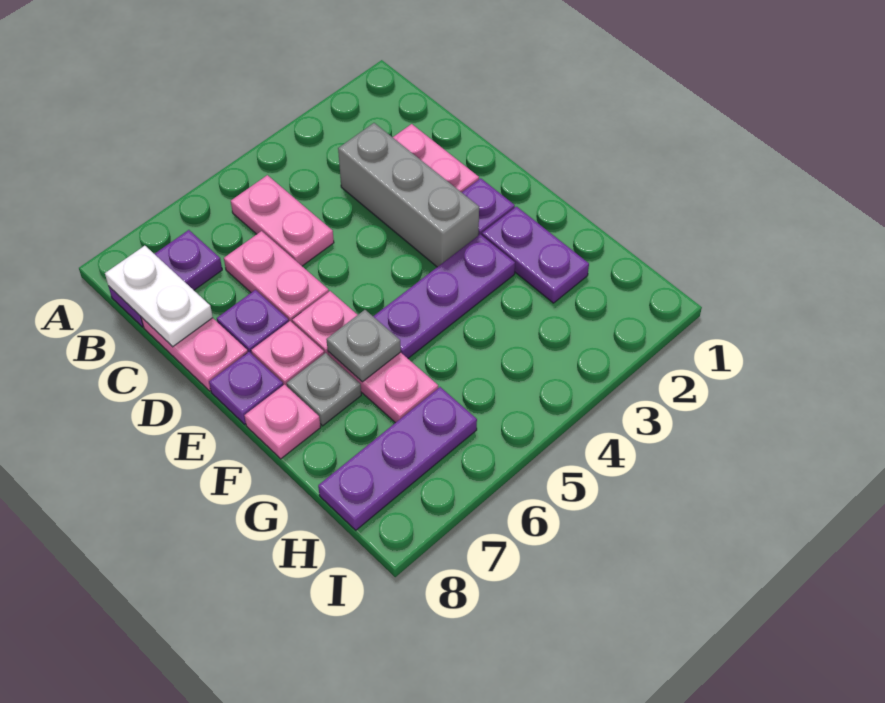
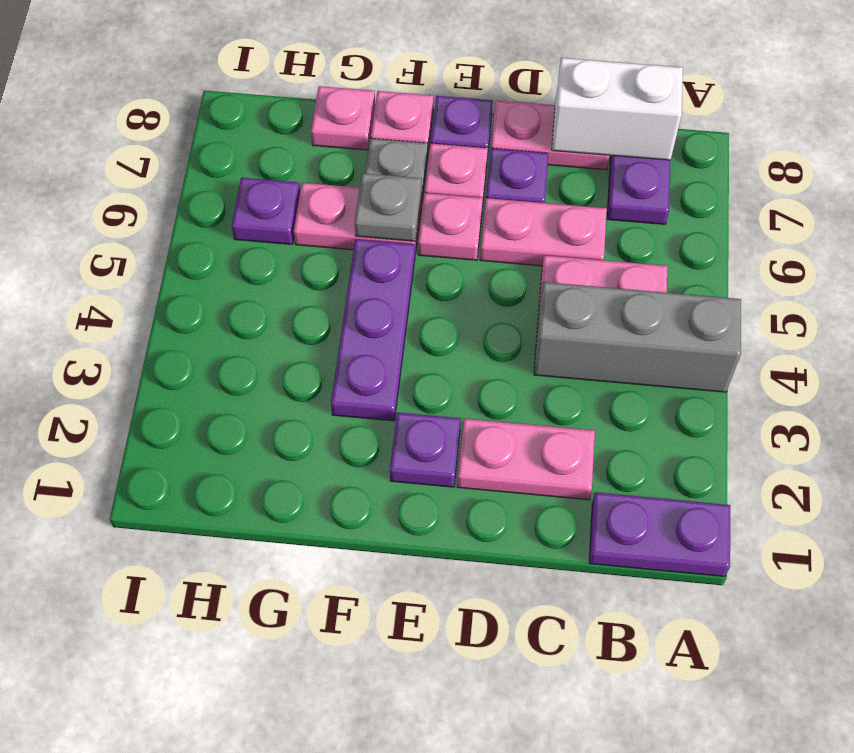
white plate B8:C8 level 2 -> white brick B8:C8 level 2
grey brick C3:E3 level 1 -> grey brick A4:C4 level 1
purple plate F2:G2 level 1 -> purple plate A1:B1 level 1
none -> pink plate G8 level 1
purple plate H6:H8 level 1 -> purple plate H6 level 1

